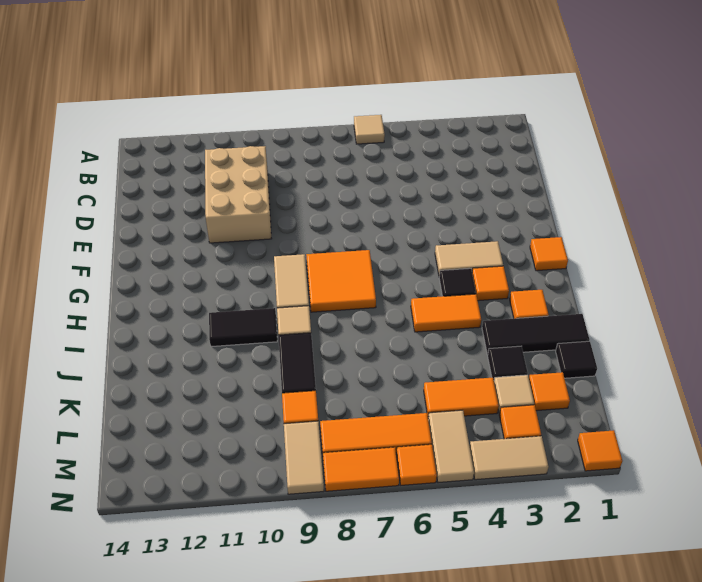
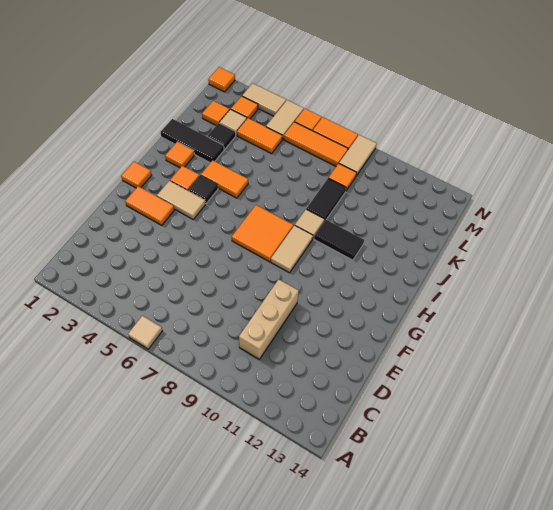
tan brick C10:E11 level 1 -> tan brick C10:E10 level 1
none -> orange tile F2:F3 level 1
black tile K1 level 1 -> none

